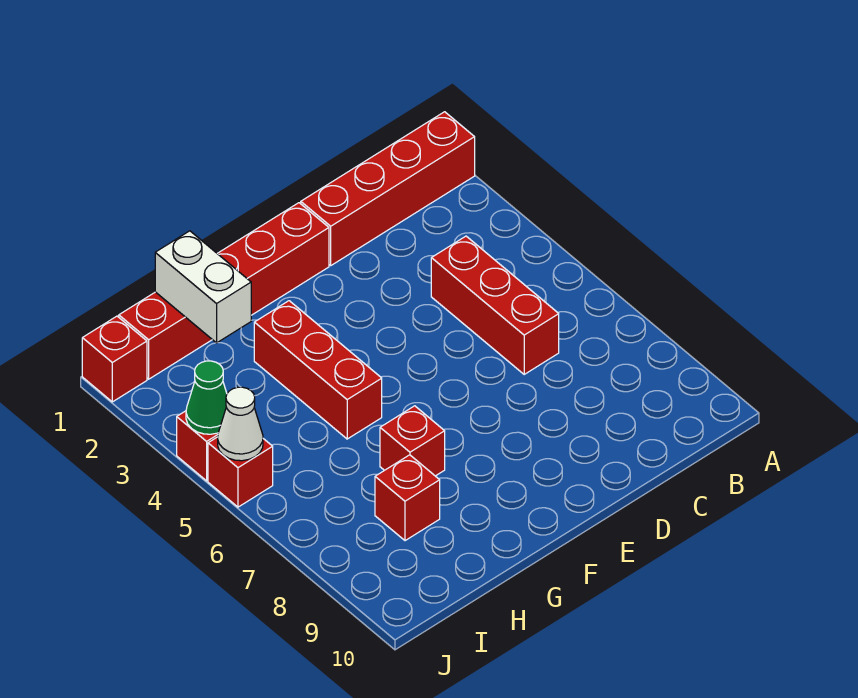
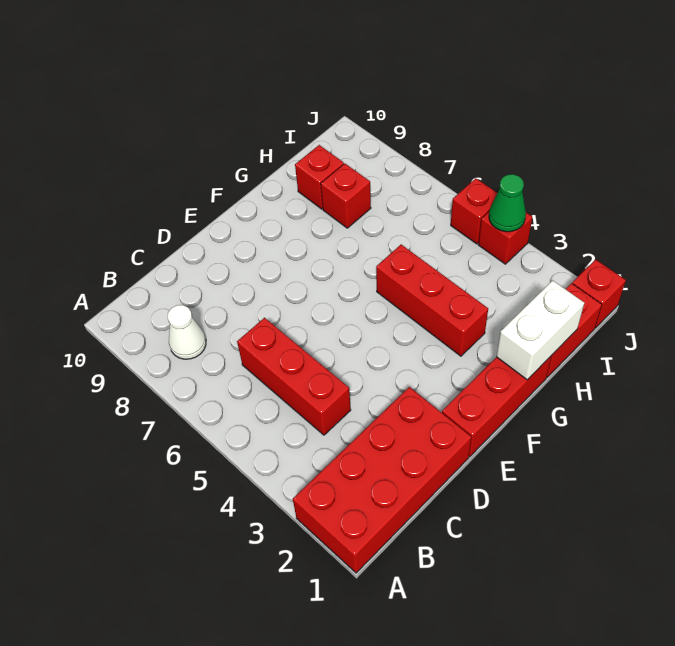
red brick A1:D1 level 1 -> red brick A1:D2 level 1
red brick G7 level 1 -> red brick H9 level 1
white brick H1:H2 level 2 -> white brick G1:H1 level 2
white cone J5 level 2 -> white cone B8 level 1

